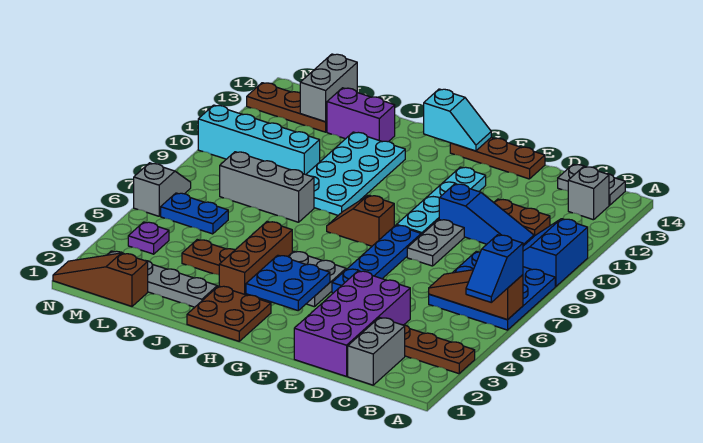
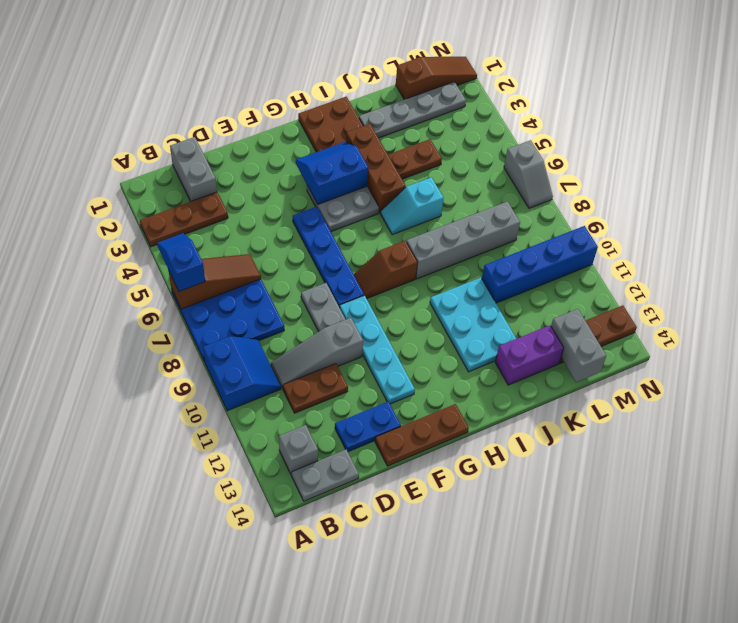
blue slope C10:E10 level 1 top E -> grey slope C10:E10 level 1 top E
purple brick D1:E4 level 1 -> none
blue plate G3:H4 level 2 -> blue slope G3:H4 level 2 top 4
brown slope G8:H8 level 1 top G -> brown slope G8:H8 level 1 top H
cyan slope G14:H14 level 2 top H -> cyan slope I6:J6 level 1 top J
cyan plate I9:J12 level 1 -> cyan plate I10:J12 level 1
grey brick J8:L8 level 1 -> grey brick I8:L8 level 1
cyan brick K10:N10 level 1 -> blue brick K10:N10 level 1
blue plate L6:M6 level 1 -> blue plate D13:E13 level 1
purple plate M4 level 1 -> none

